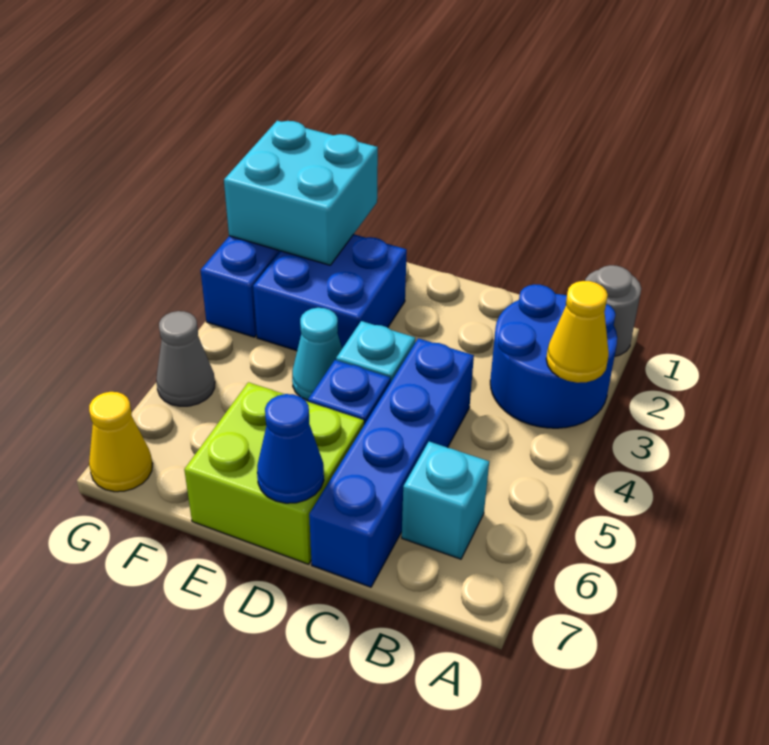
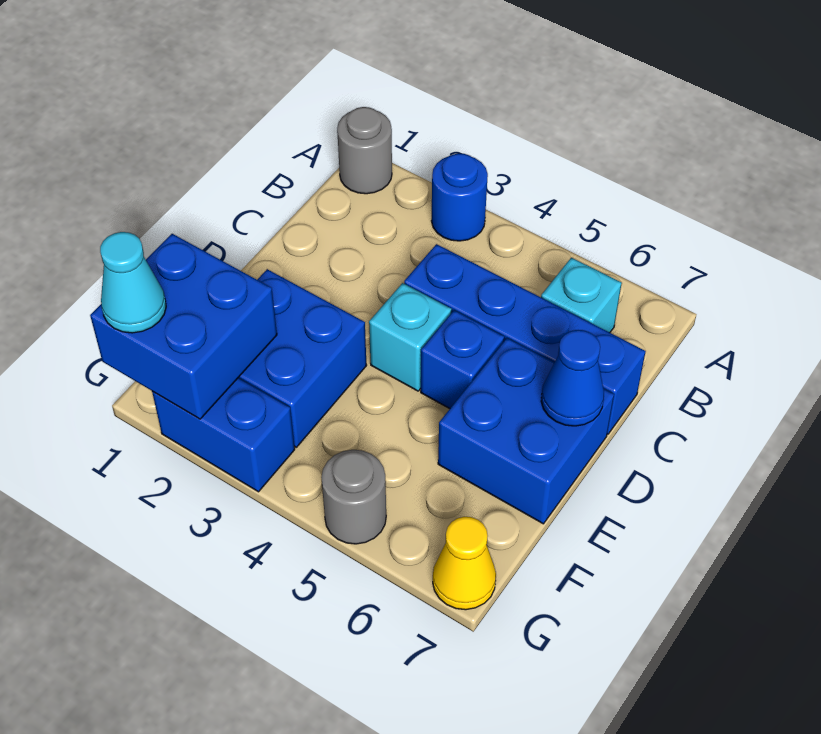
blue round brick A2:B3 level 1 -> blue round brick A3 level 1
yellow cone A3 level 2 -> none
lime brick D6:E7 level 1 -> blue brick D6:E7 level 1
cyan cone E4 level 1 -> cyan cone G1 level 3
cyan brick F1:G2 level 2 -> blue brick F1:G2 level 2
grey cone G5 level 1 -> grey round brick G5 level 1

